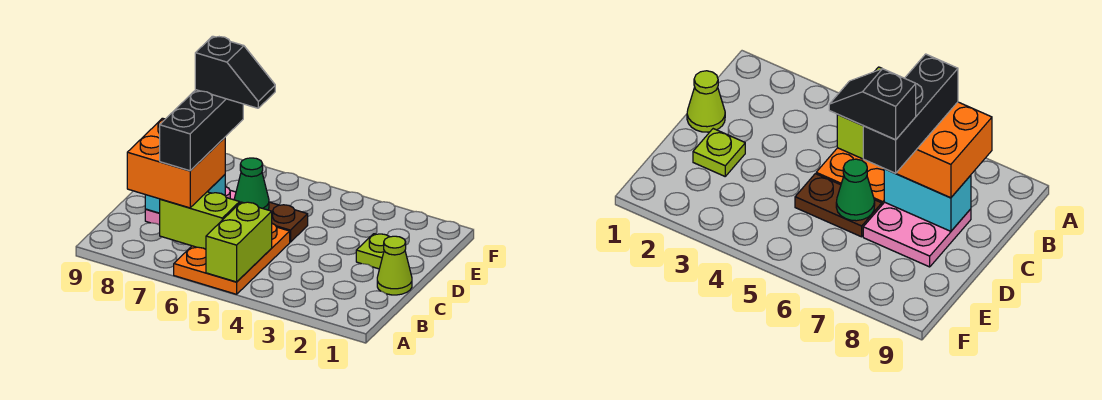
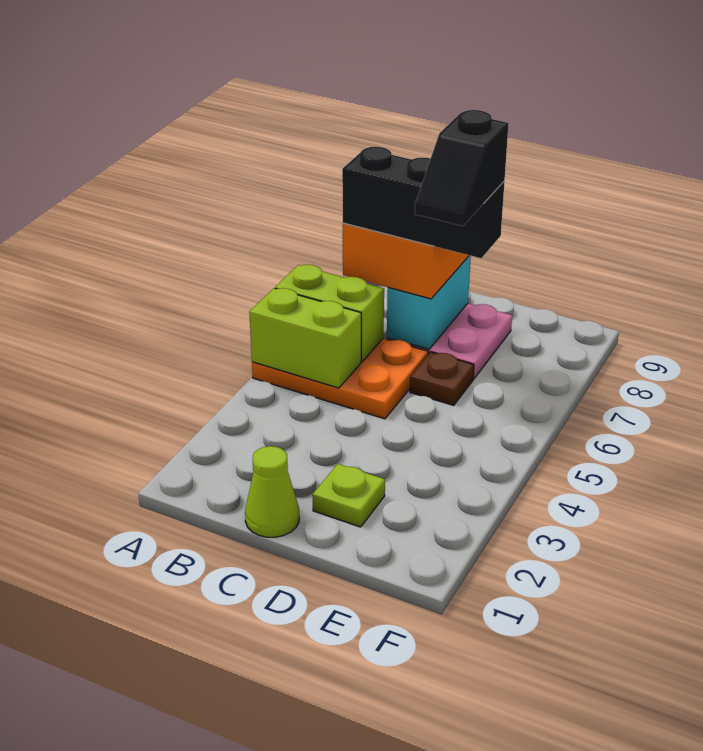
lime brick B6:B7 level 2 -> lime brick A6:B6 level 2
brown plate D5:D6 level 1 -> brown plate D6 level 1
green cone D6 level 2 -> none

